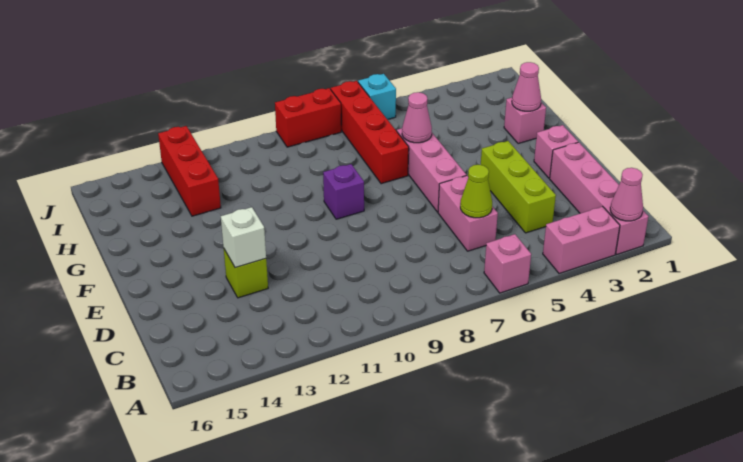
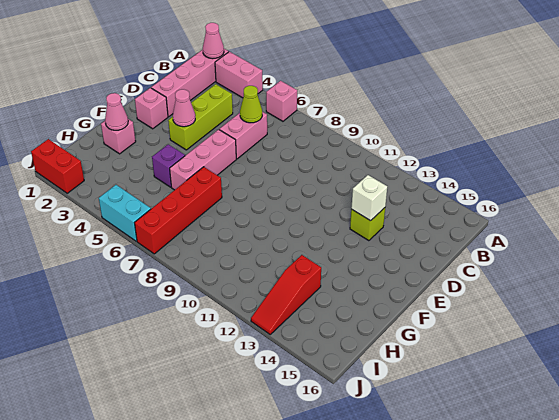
purple brick F9 level 1 -> purple brick G5 level 1
pink cone G6 level 2 -> pink cone E4 level 2
red brick H13:J13 level 1 -> red slope H13:J13 level 1 top H
cyan brick J6 level 1 -> cyan brick J5:J6 level 1
red brick J8:J9 level 1 -> red brick J1:J2 level 1

